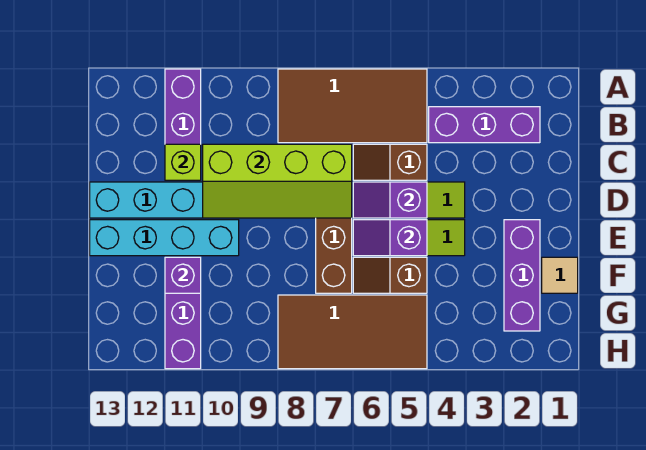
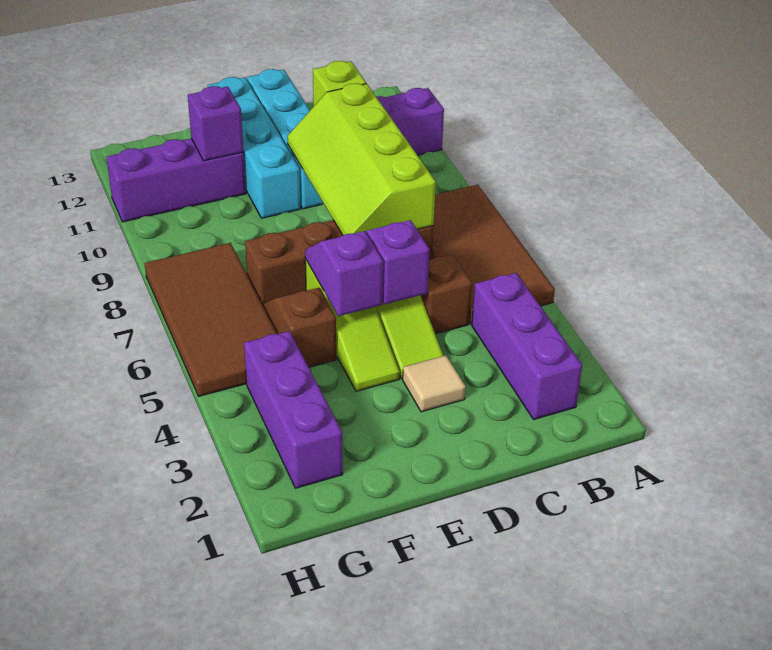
purple brick E2:G2 level 1 -> purple brick G2:G4 level 1
tan tile F1 level 1 -> tan tile D3 level 1

